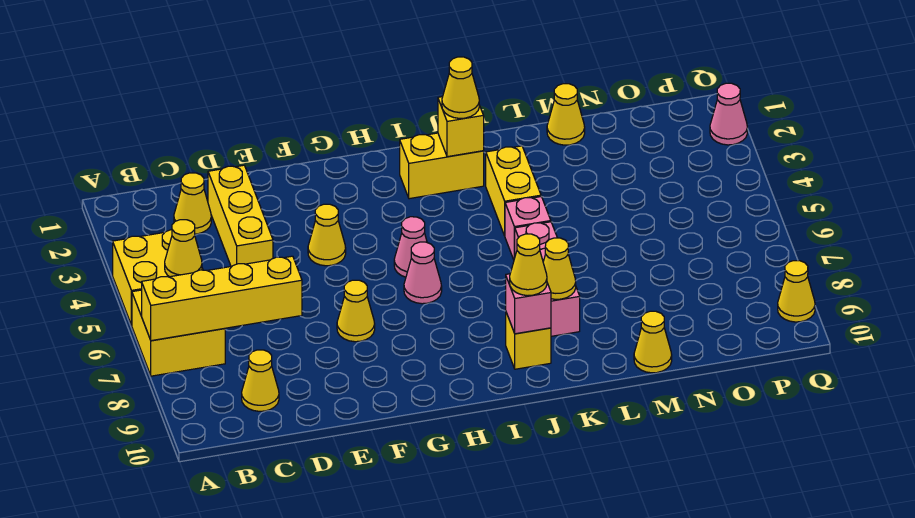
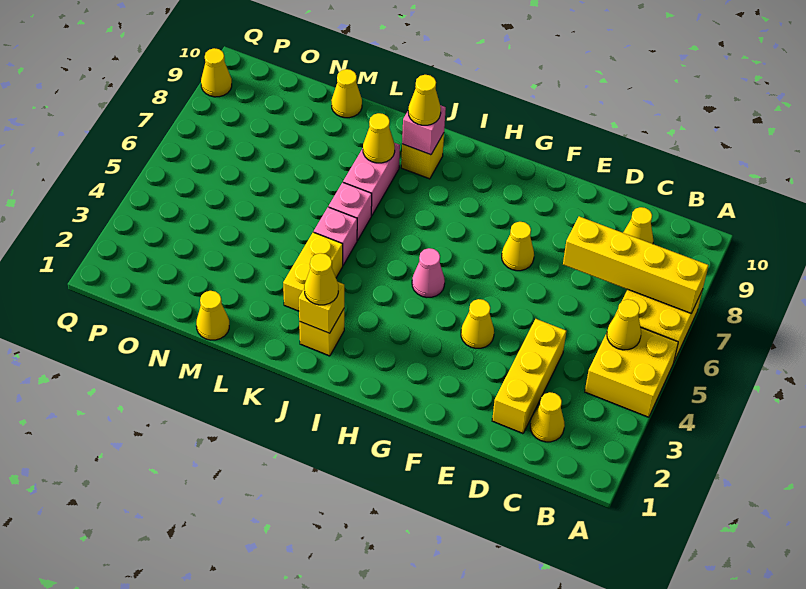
pink cone H6 level 1 -> none
yellow brick I2:J2 level 1 -> yellow brick J2 level 1
pink cone Q2 level 1 -> none

